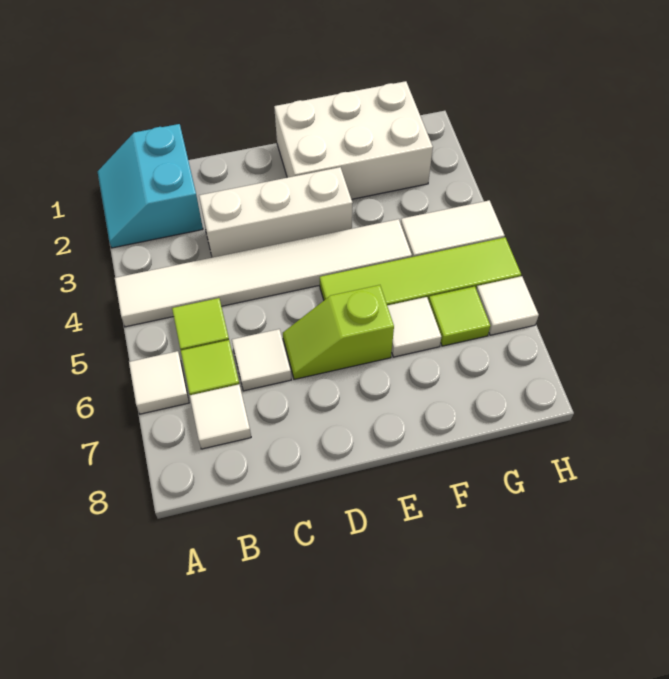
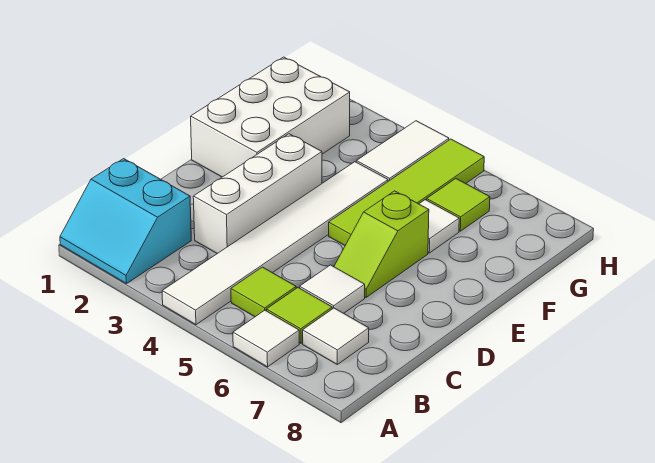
white tile H6 level 1 -> none

